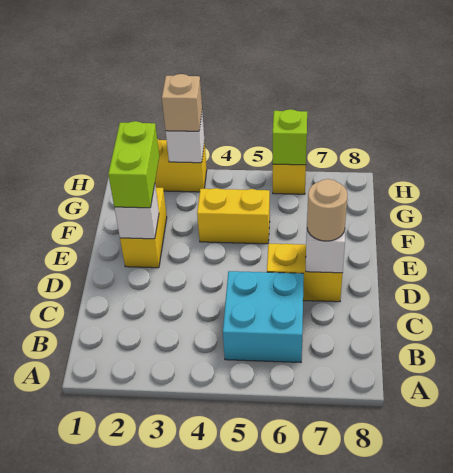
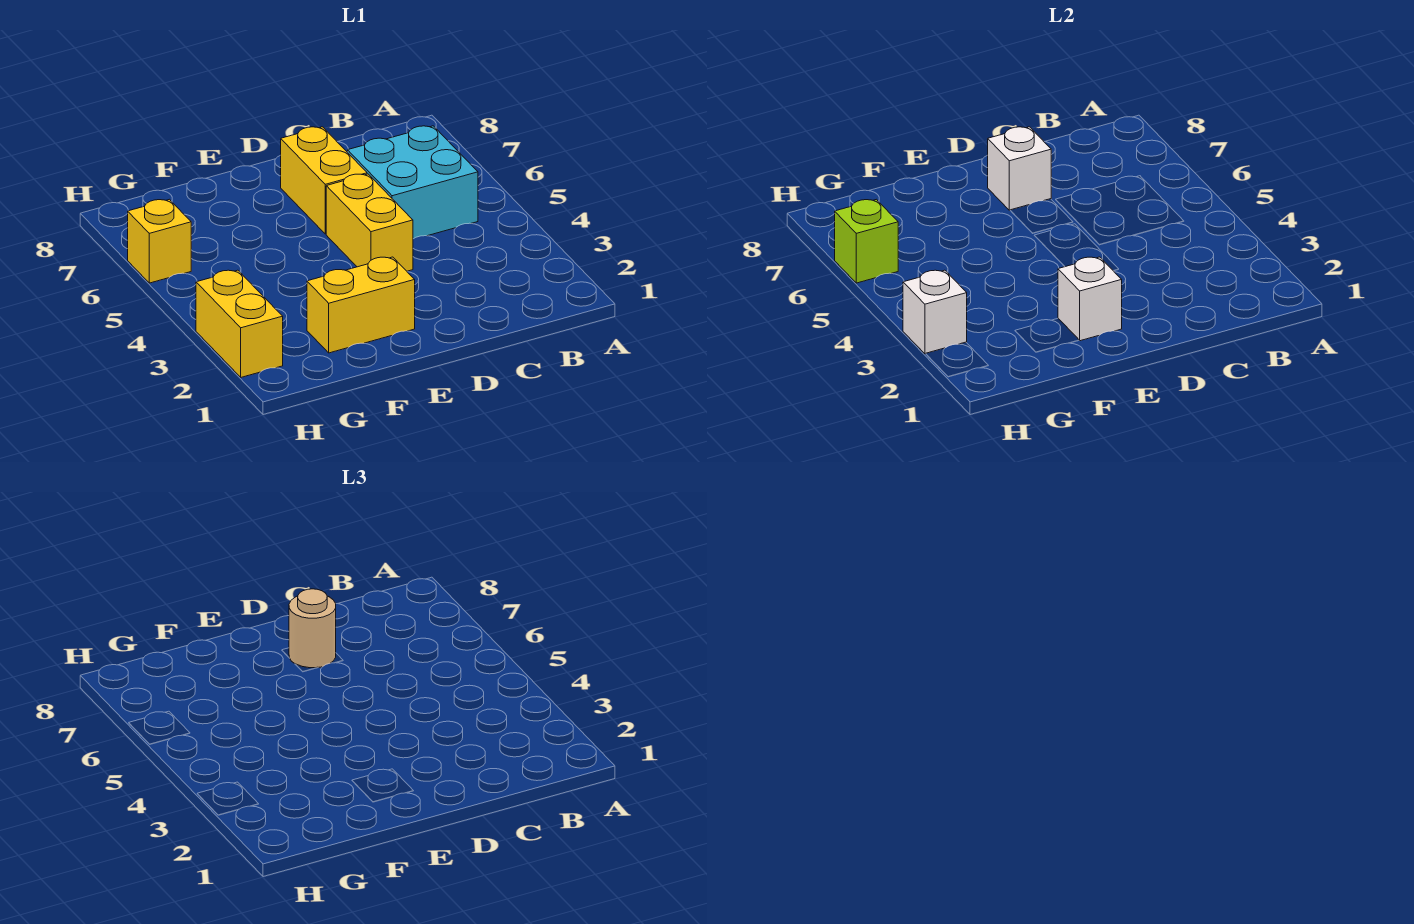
lime brick E2:F2 level 3 -> none
yellow brick F4:F5 level 1 -> yellow brick D4:D5 level 1
tan brick H3 level 3 -> none

